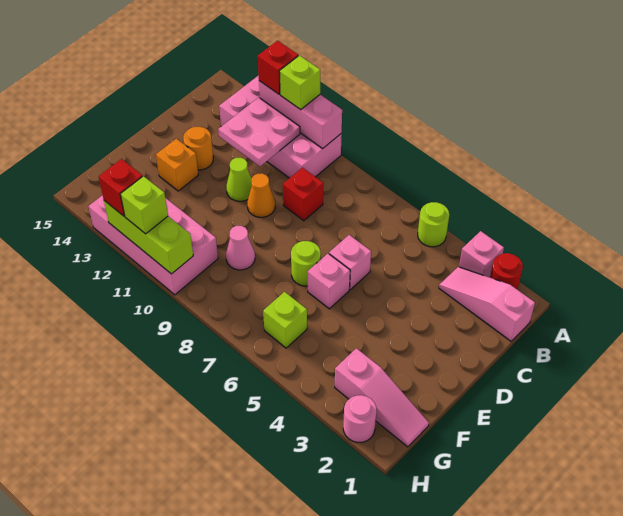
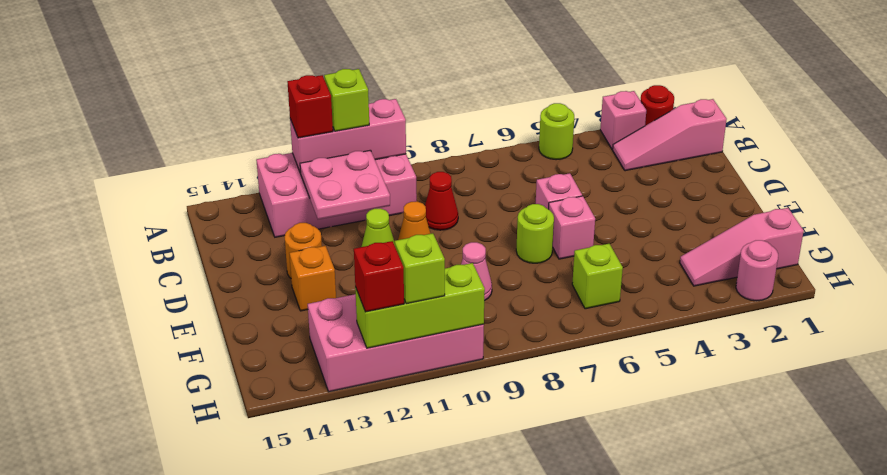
red brick C9 level 1 -> red cone C9 level 1
pink slope G1:G3 level 1 top 3 -> pink slope G1:G3 level 1 top 1

